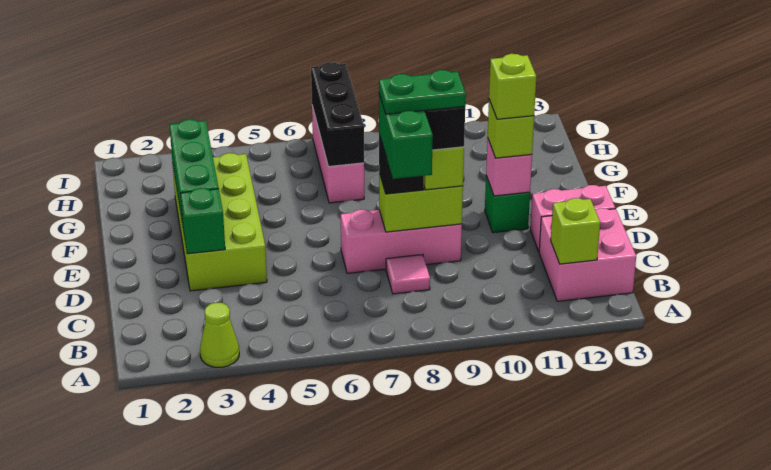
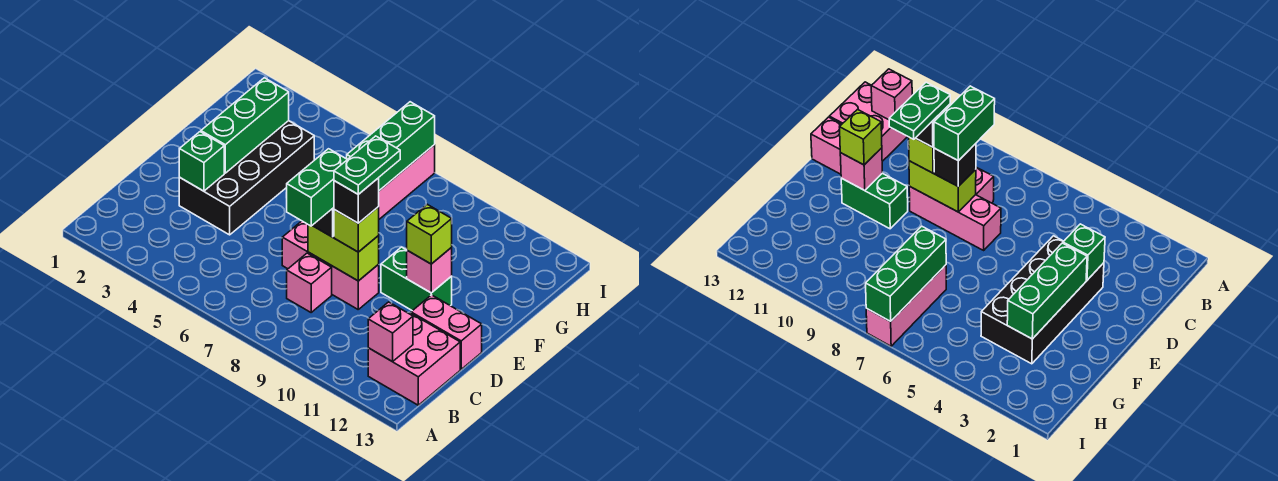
lime cone A3 level 1 -> none
lime brick B12 level 2 -> pink brick B12 level 2
pink tile C8 level 1 -> pink brick C8 level 1
lime brick D3:G4 level 1 -> black brick D3:G4 level 1
green plate D8:D9 level 5 -> green plate D9:E9 level 5
green brick E11 level 1 -> green brick E10:E11 level 1
lime brick E11 level 4 -> none
black brick G7:I7 level 2 -> green brick G7:I7 level 2

